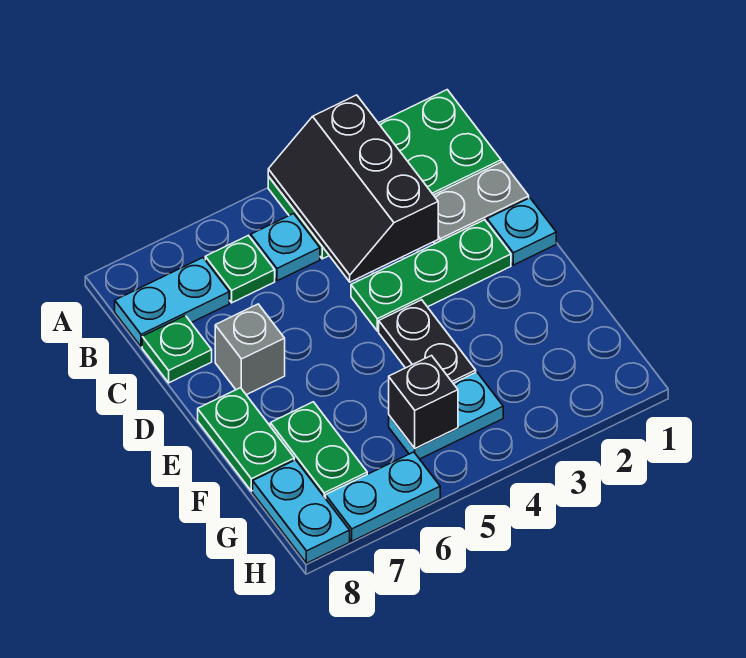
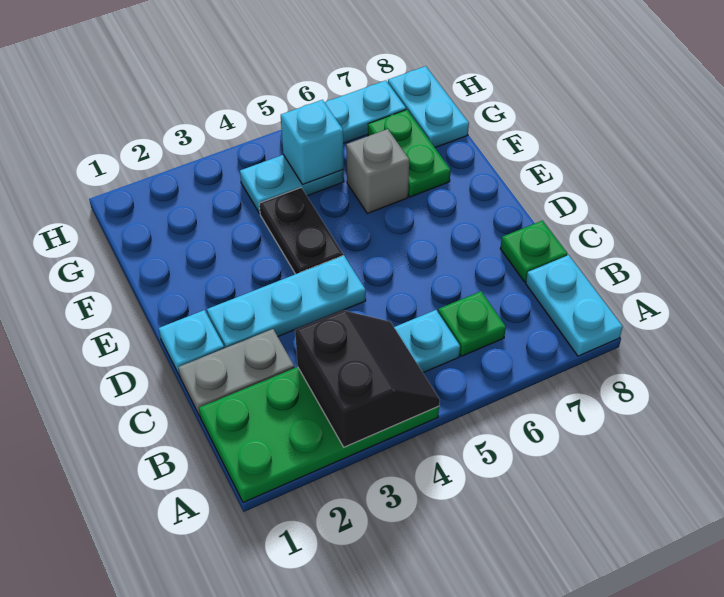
black slope A3:C4 level 2 top 3 -> black slope A3:B4 level 2 top 3
cyan plate B7:B8 level 1 -> cyan plate A8:B8 level 1
green plate D2:D4 level 1 -> cyan plate D2:D4 level 1
grey brick D7 level 1 -> grey brick F6 level 1
green plate E8:F8 level 1 -> none
black brick G5 level 2 -> cyan brick G5 level 2

